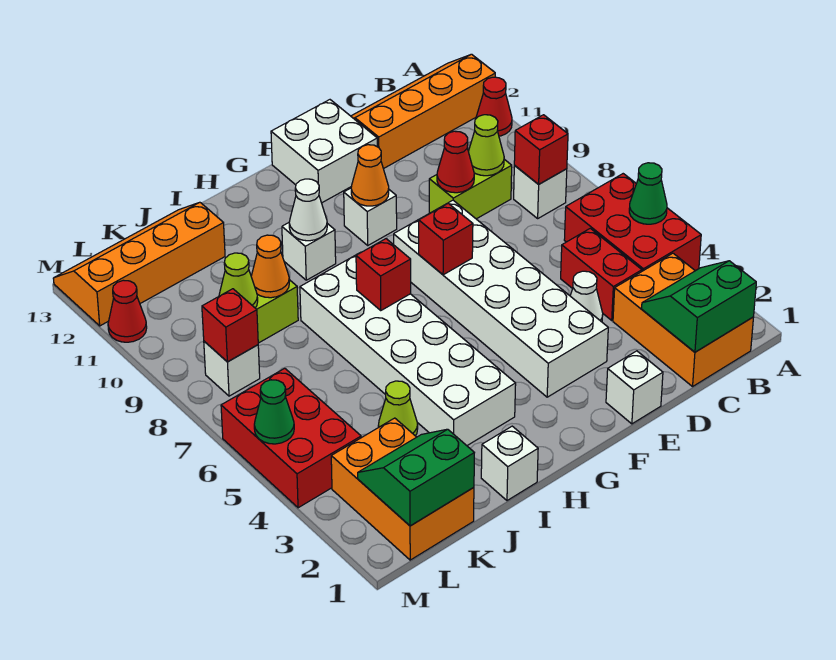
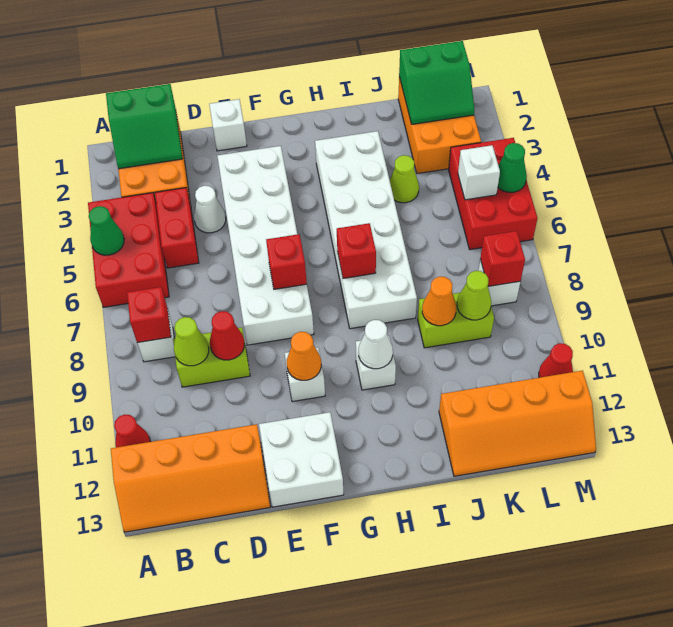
white brick I1 level 1 -> white brick L5 level 2

